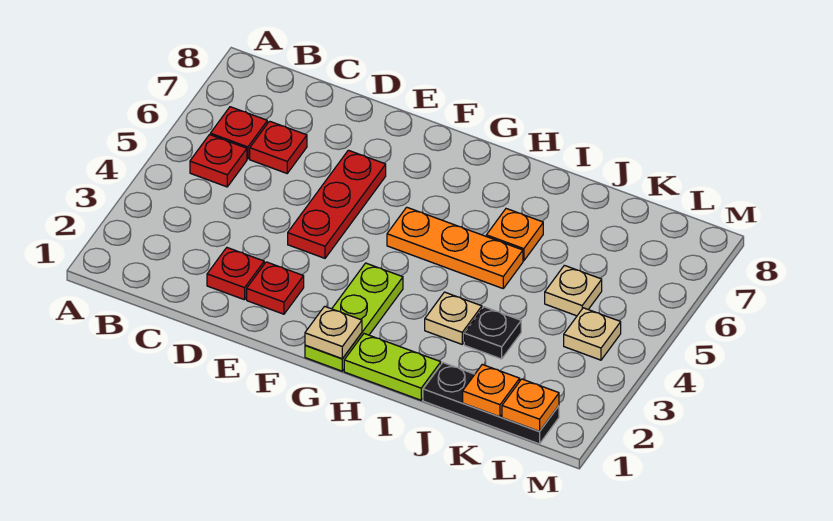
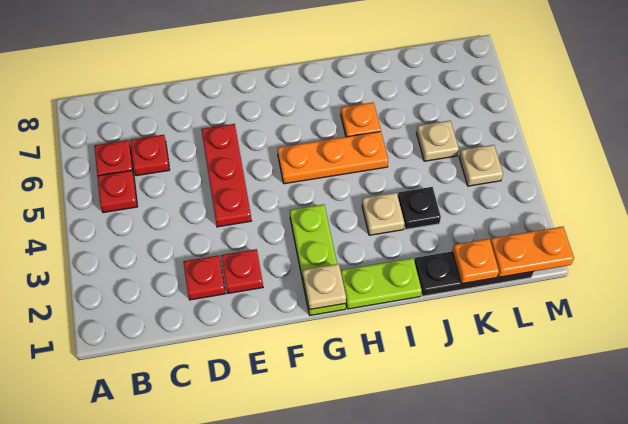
orange plate L1 level 2 -> orange plate L1:M1 level 2

